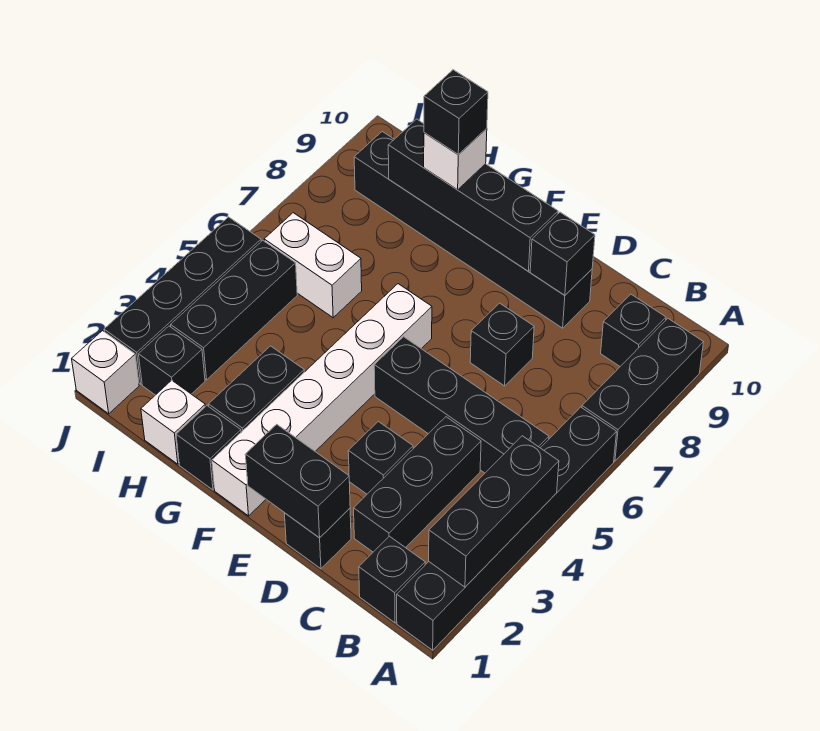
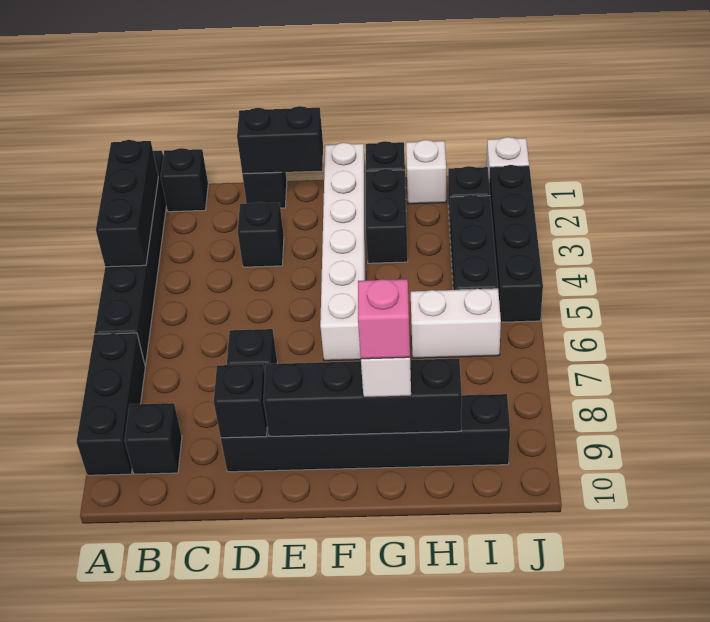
black brick B5:E5 level 1 -> none
black brick C2:C4 level 1 -> none
black brick G9 level 4 -> pink brick G9 level 4

